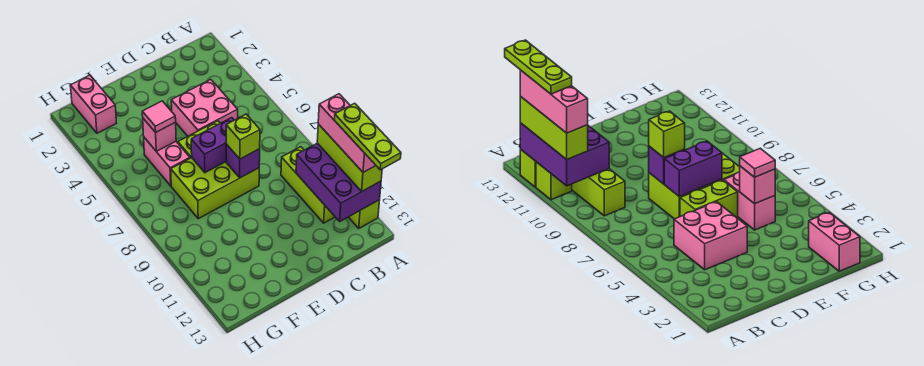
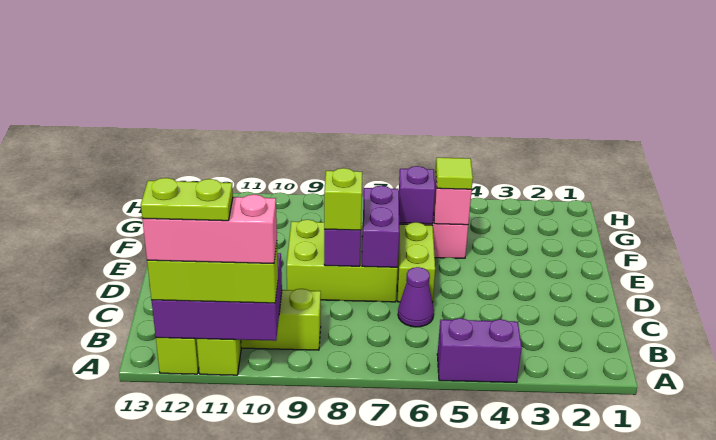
none -> purple brick A4:A5 level 1
lime plate A11:A13 level 5 -> lime plate A11:A12 level 5
pink brick C4:D5 level 1 -> none
none -> purple cone C6 level 1
lime brick D7:F8 level 1 -> lime brick D7:E9 level 1
pink tile F5 level 3 -> lime tile F5 level 3
none -> purple brick F6 level 2
pink brick G1:G2 level 1 -> none

